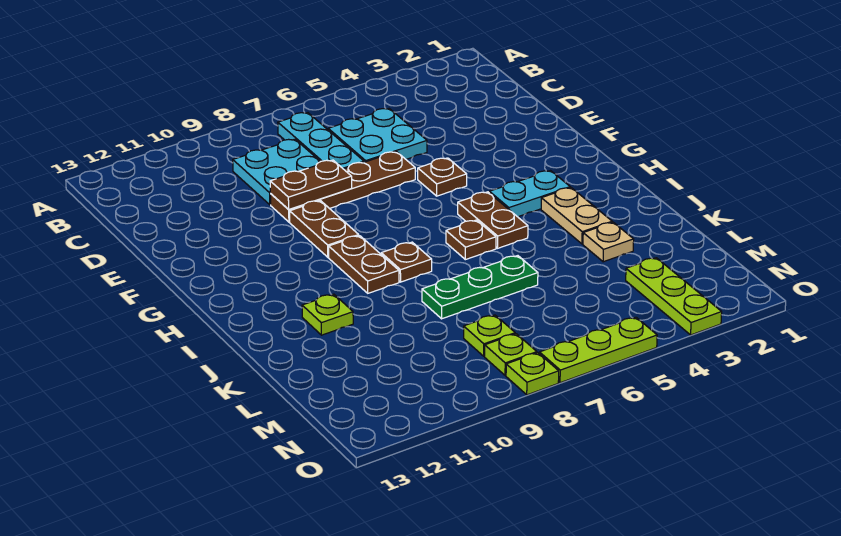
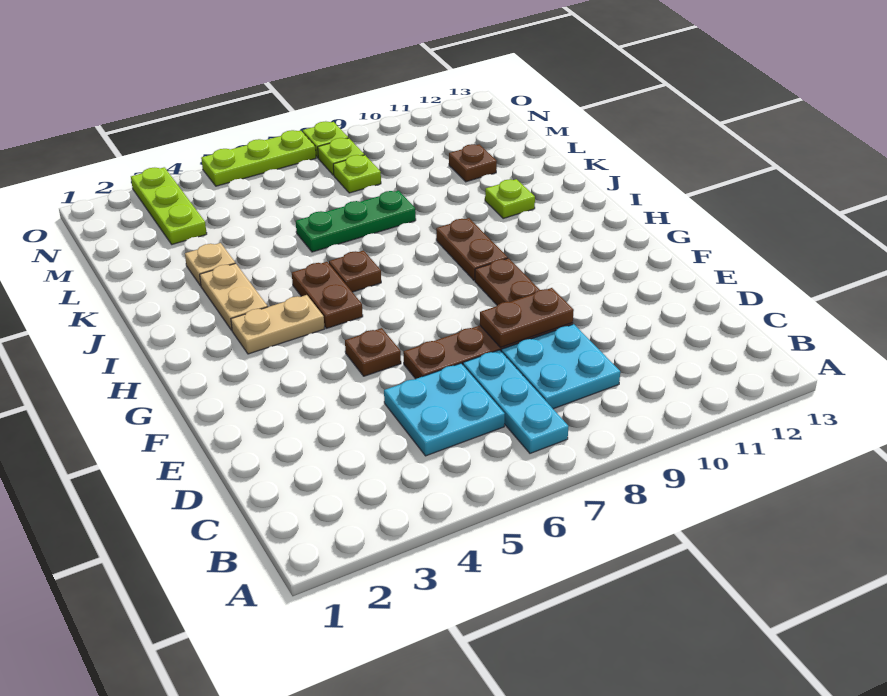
cyan plate H3:H4 level 1 -> tan plate H3:H4 level 1
brown plate I8 level 1 -> brown plate L11 level 1

